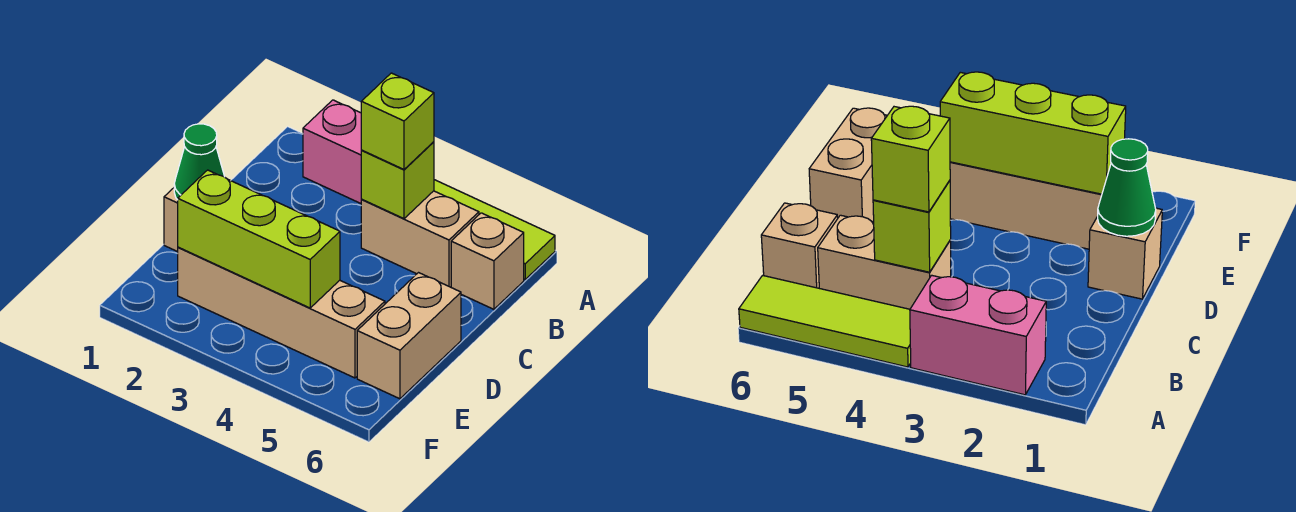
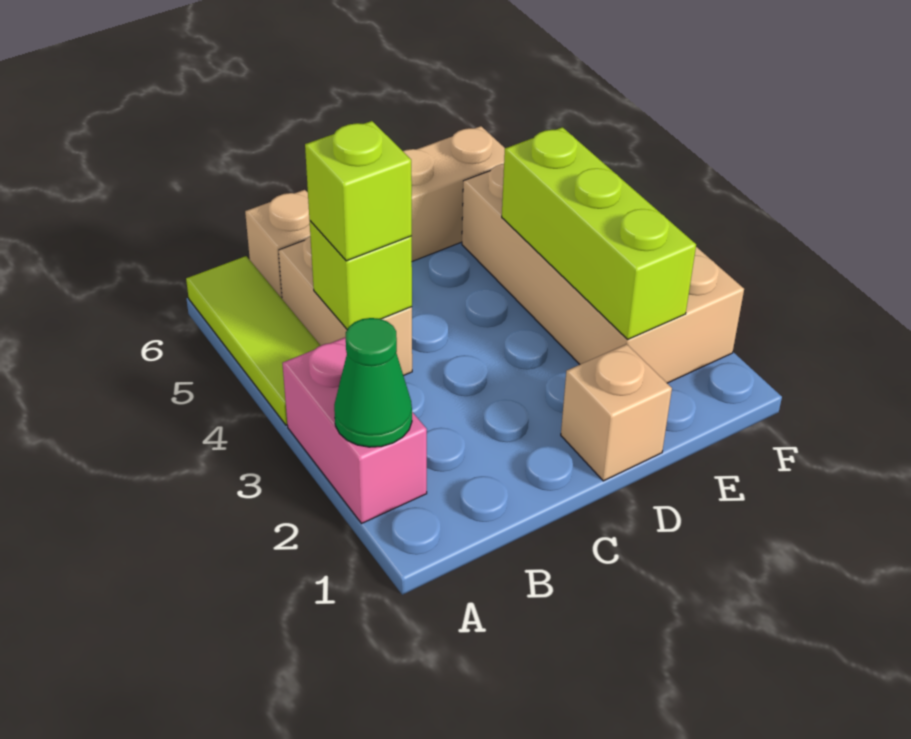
green cone D1 level 2 -> green cone A2 level 2
tan brick E2:E5 level 1 -> tan brick E2:F5 level 1

